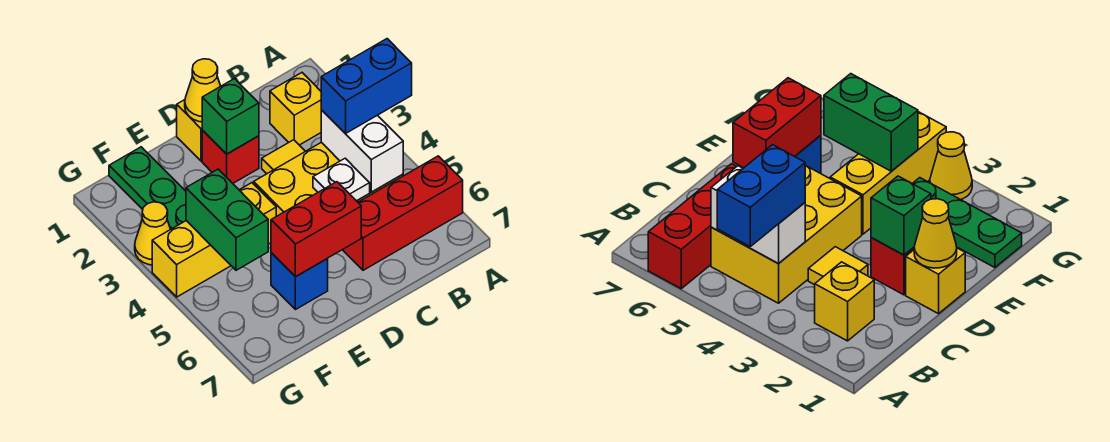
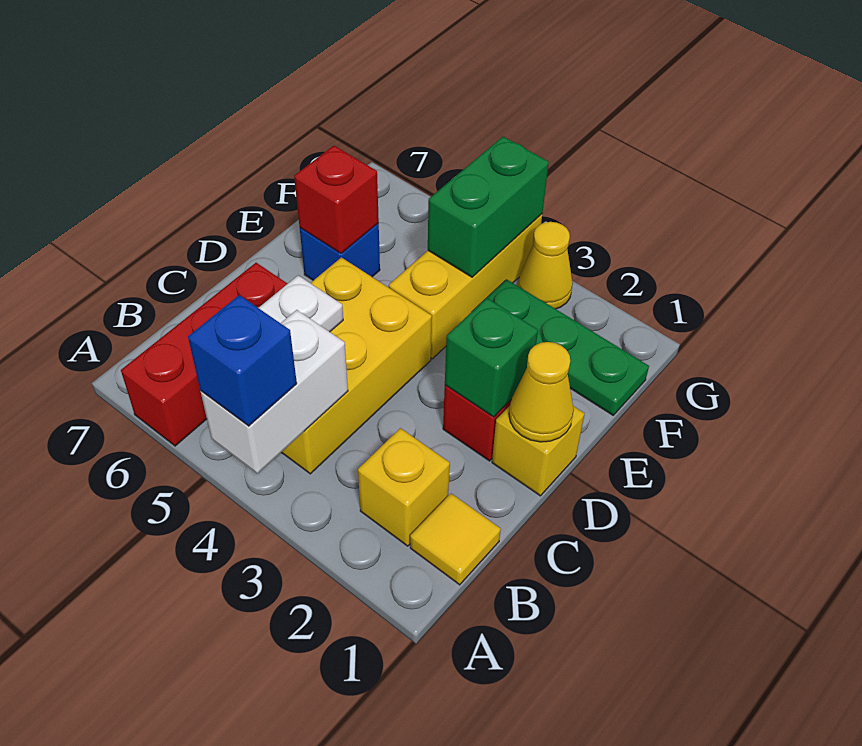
blue brick A4:B4 level 3 -> blue brick A4 level 3
white brick B4:B5 level 2 -> white brick A4:B4 level 2
yellow tile C3 level 1 -> yellow tile B1 level 1
red brick D6:E6 level 2 -> red brick E6 level 2
green brick F4:F5 level 2 -> green brick F4:G4 level 2

